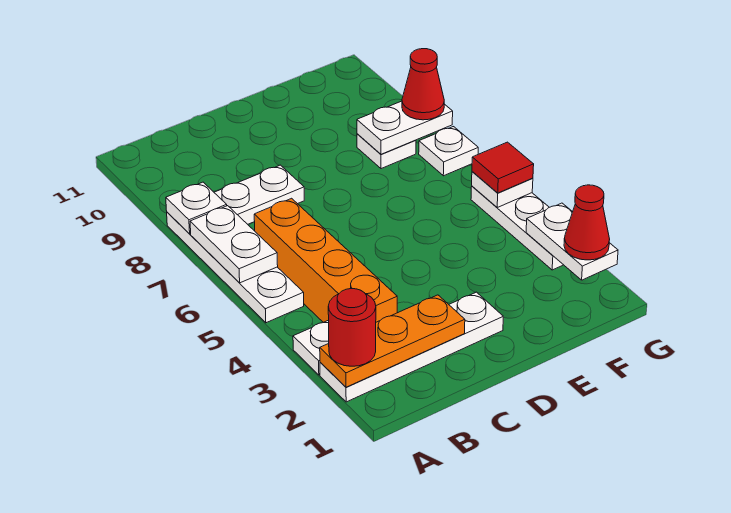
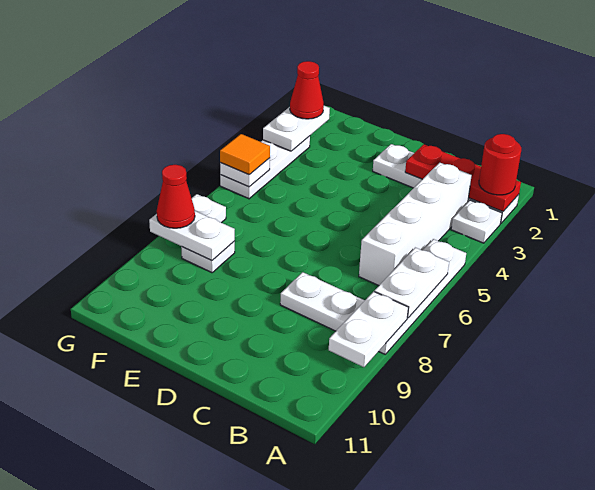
orange plate A2:C2 level 2 -> red plate A2:C2 level 2
white plate A8 level 2 -> white plate A8:A9 level 2
orange brick B3:B6 level 1 -> white brick B3:B6 level 1
red tile G5 level 3 -> orange tile G5 level 3

